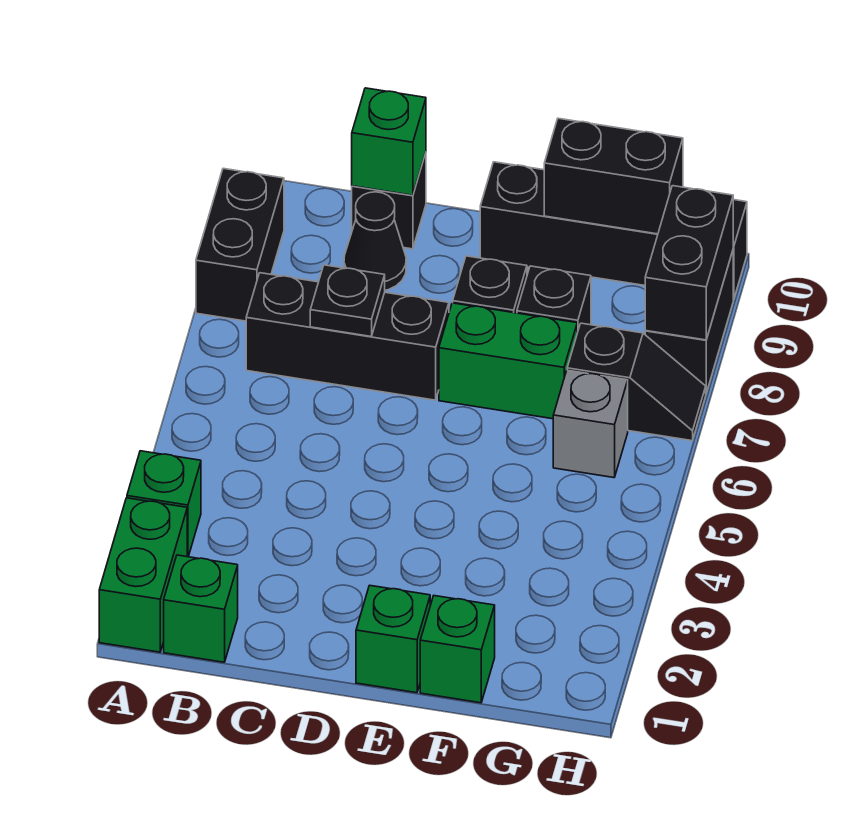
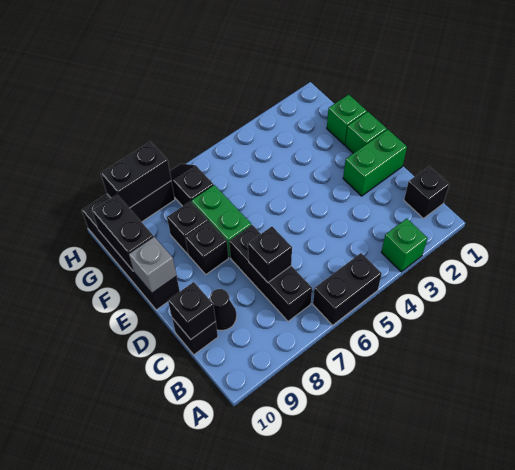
green brick A1:A2 level 1 -> green brick D1:D2 level 1
black brick A8:A9 level 1 -> black brick A5:A6 level 1
green brick B1 level 1 -> black brick B1 level 1
black plate C7 level 2 -> black brick C7 level 2
green brick C10 level 2 -> black brick C10 level 2
grey brick G6 level 1 -> grey brick E10 level 2

